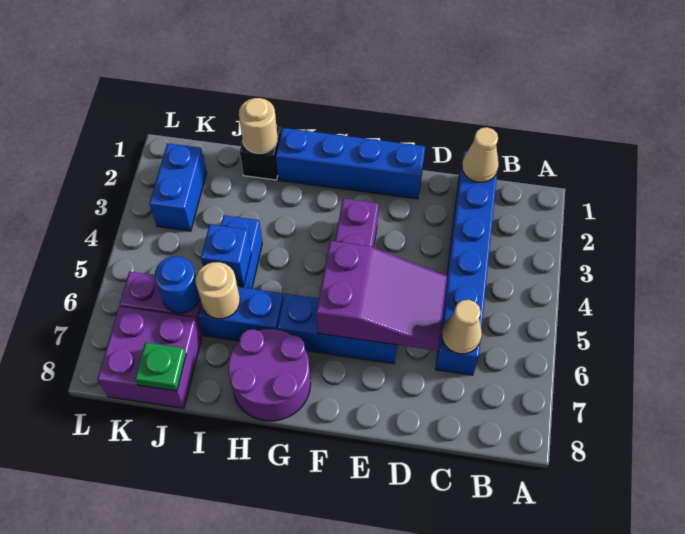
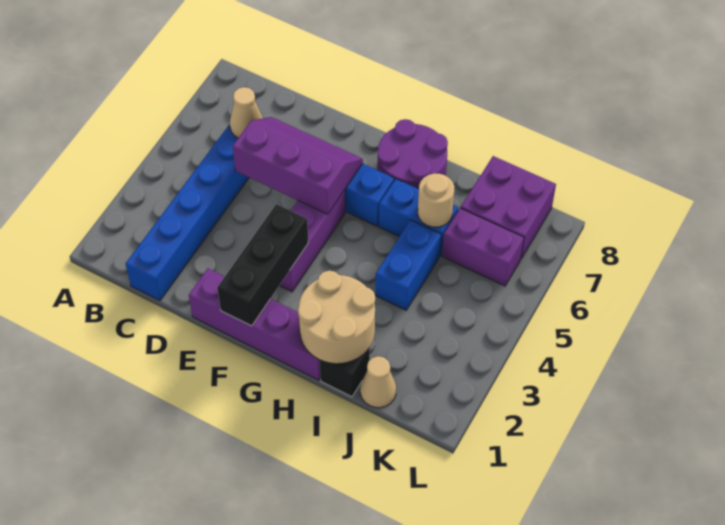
tan cone C1 level 2 -> tan cone J1 level 1
purple slope D5:F6 level 2 top F -> purple slope D5:F6 level 2 top 5
blue brick E1:H1 level 1 -> purple brick E1:H1 level 1
none -> black brick F1:F3 level 2
tan round brick I1 level 2 -> tan round brick H1:I2 level 2
blue brick I5 level 2 -> none
blue round brick J6 level 2 -> none
green plate J8 level 2 -> none
blue brick K2:K3 level 1 -> none

